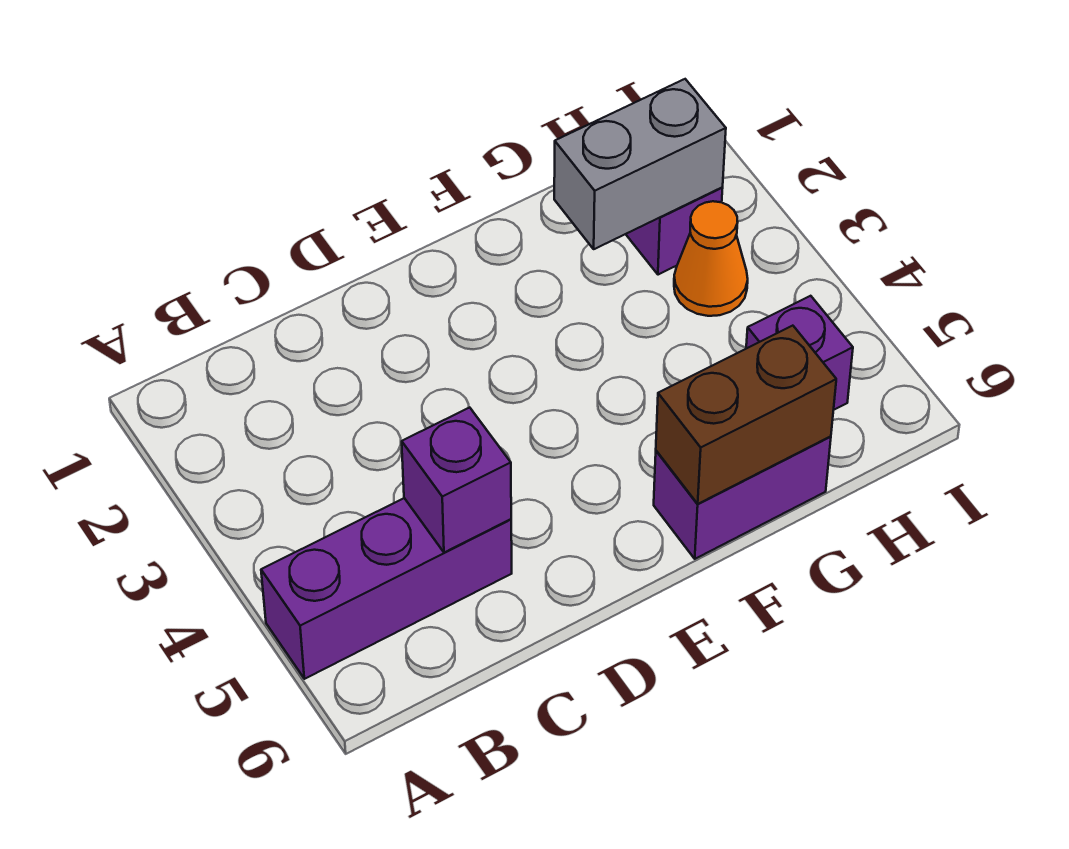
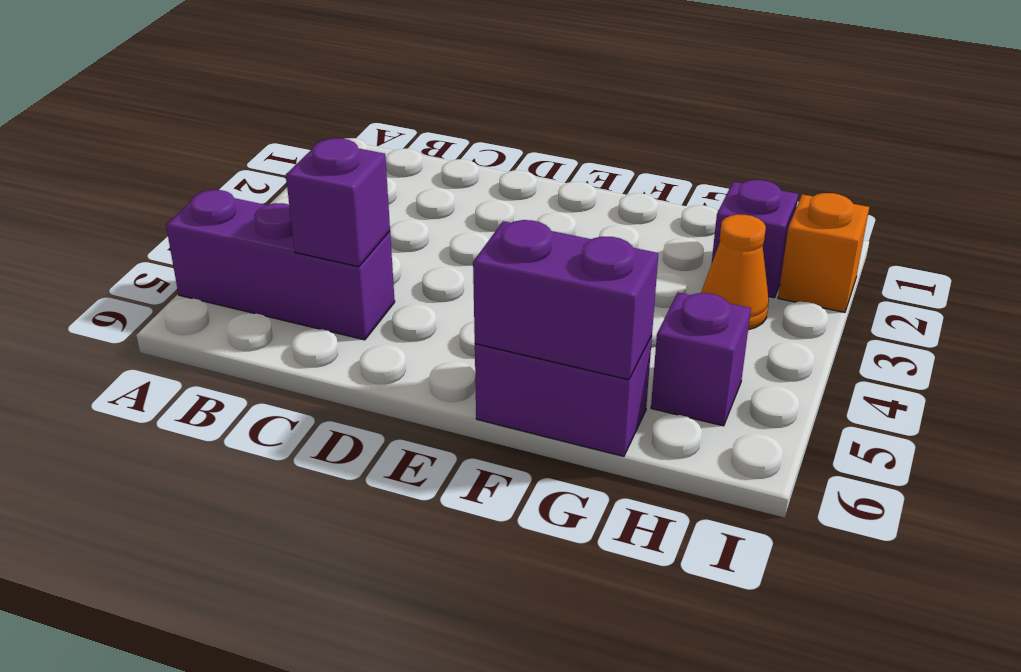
brown brick F6:G6 level 2 -> purple brick F6:G6 level 2
grey brick G2:H2 level 2 -> none
none -> orange brick I2 level 1

